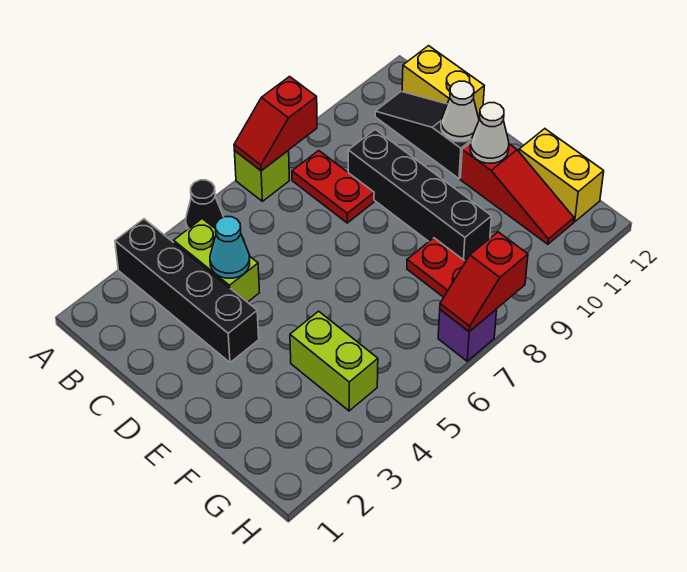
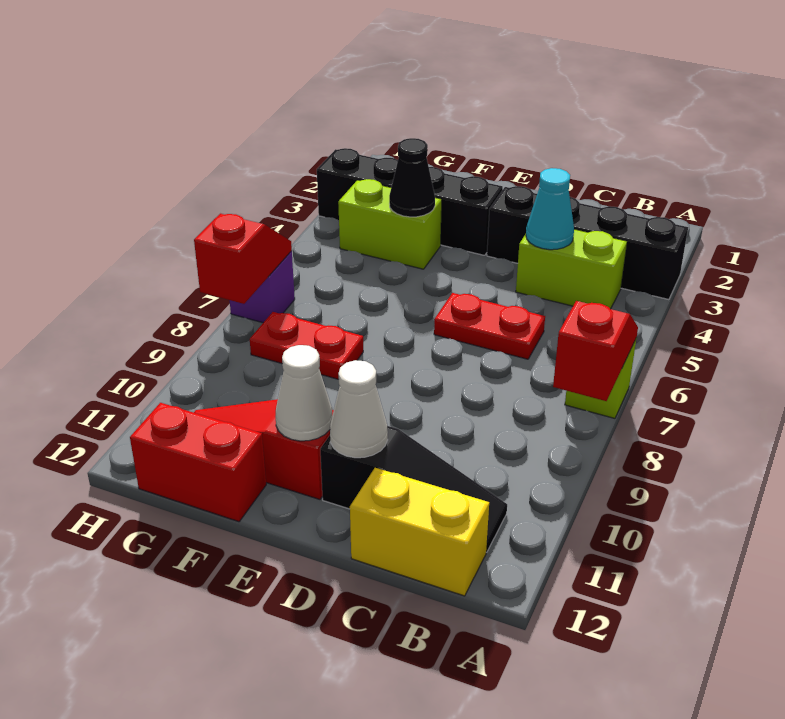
black cone A5 level 1 -> black cone F4 level 2
red plate B8:C8 level 1 -> red plate C6:D6 level 1
black brick C9:F9 level 1 -> black brick E3:H3 level 1
yellow brick F12:G12 level 1 -> red brick F12:G12 level 1

